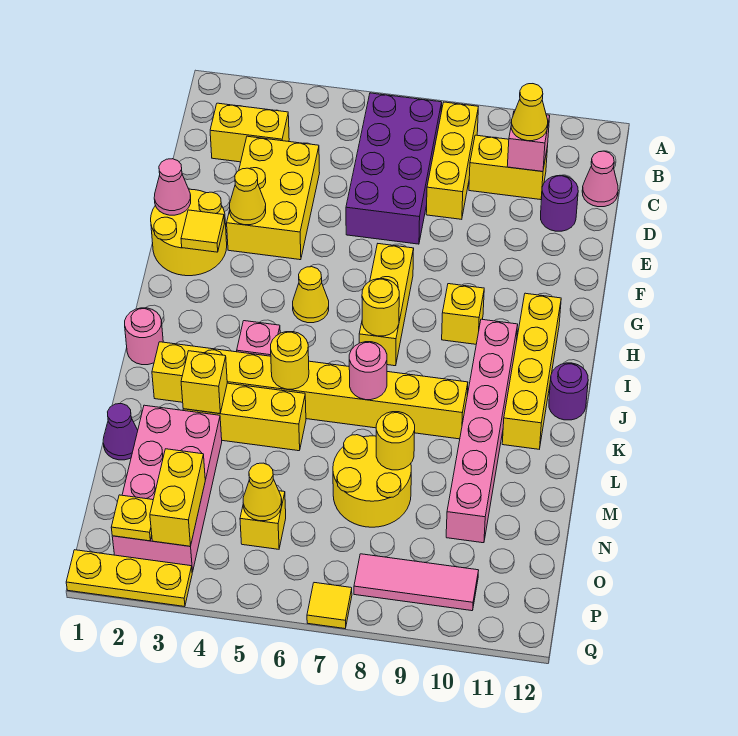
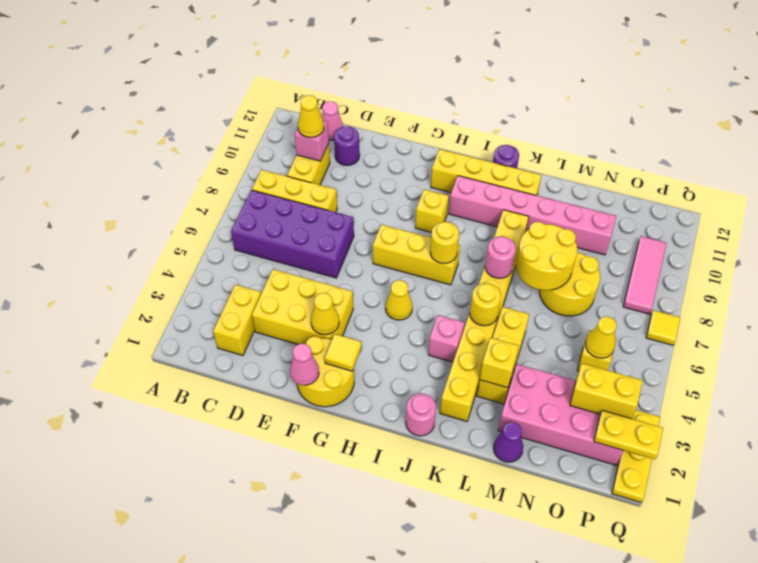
yellow round brick M8 level 2 -> yellow round brick L7:M8 level 2
yellow plate P2 level 2 -> yellow plate P2:Q2 level 2

